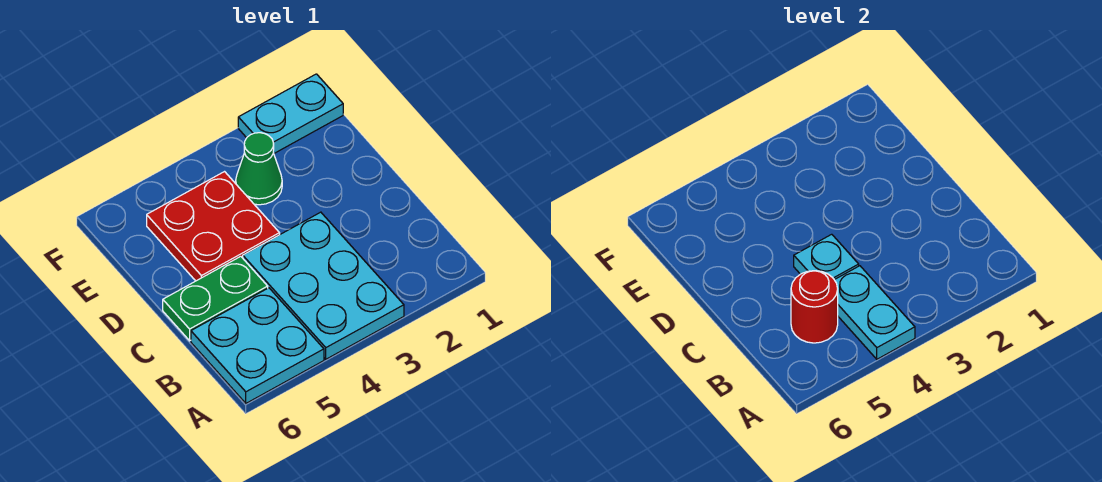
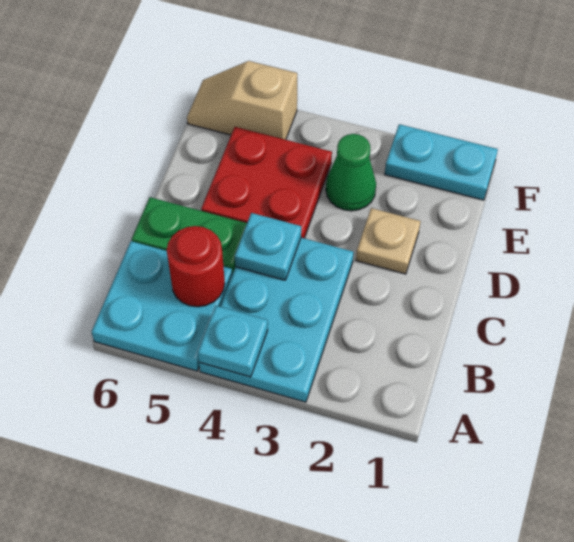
cyan plate A4:B4 level 2 -> cyan plate A4 level 2
none -> tan plate D2 level 1
none -> tan slope F5:F6 level 1 top 5

